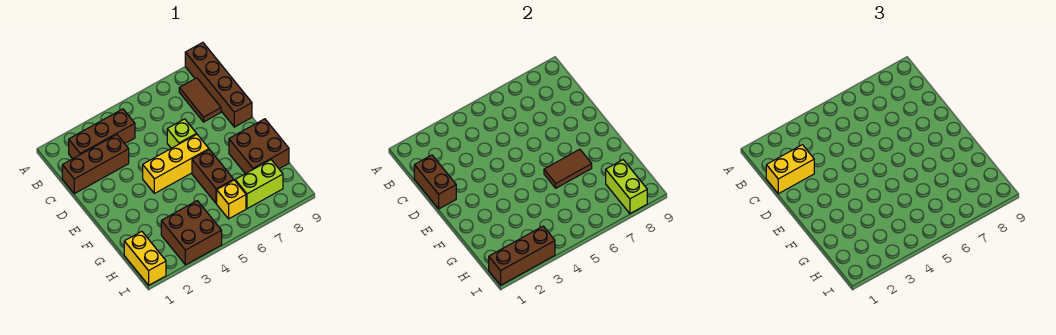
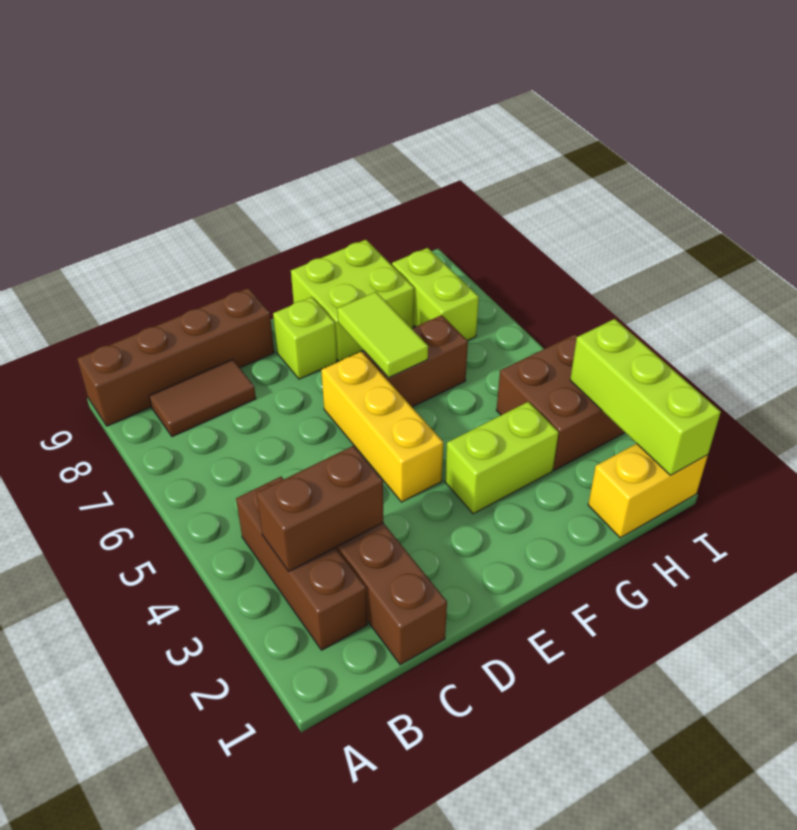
brown brick C1:D1 level 2 -> brown brick B3:C3 level 2
yellow brick C1:C2 level 3 -> none
lime brick D6 level 1 -> lime brick E8 level 1
brown tile F6:F7 level 2 -> lime tile F6:F7 level 2
brown brick F8:G9 level 1 -> lime brick F8:G9 level 1
yellow brick H6 level 1 -> none
lime brick H8:I8 level 2 -> lime brick F3:G3 level 1
brown brick I1:I3 level 2 -> lime brick I1:I3 level 2

